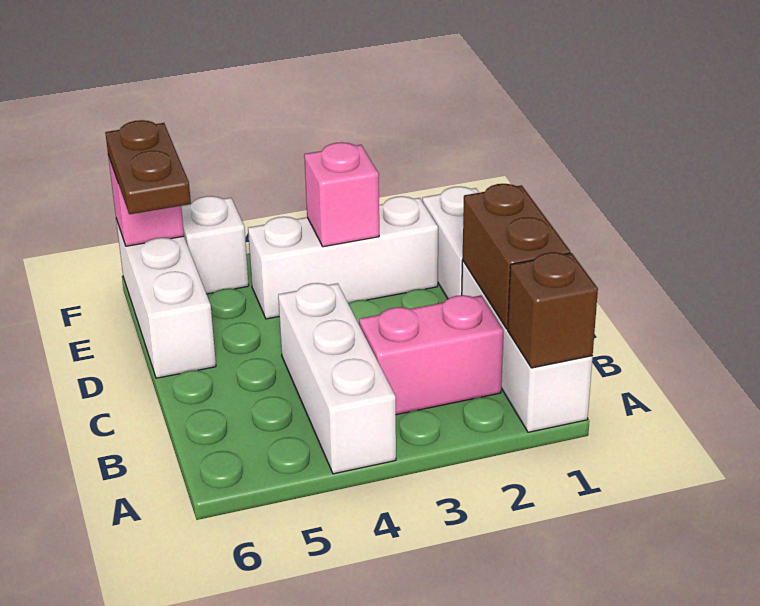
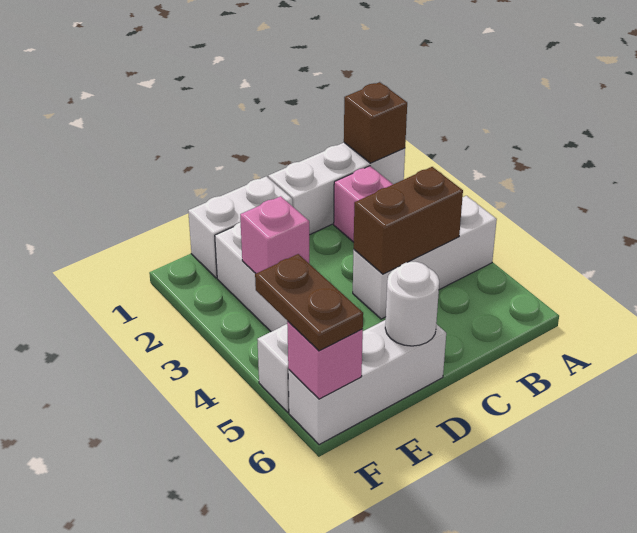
brown brick B1:C1 level 2 -> brown brick B4:C4 level 2
none -> white round brick D6 level 2
brown plate E6:F6 level 3 -> brown plate F5:F6 level 3

